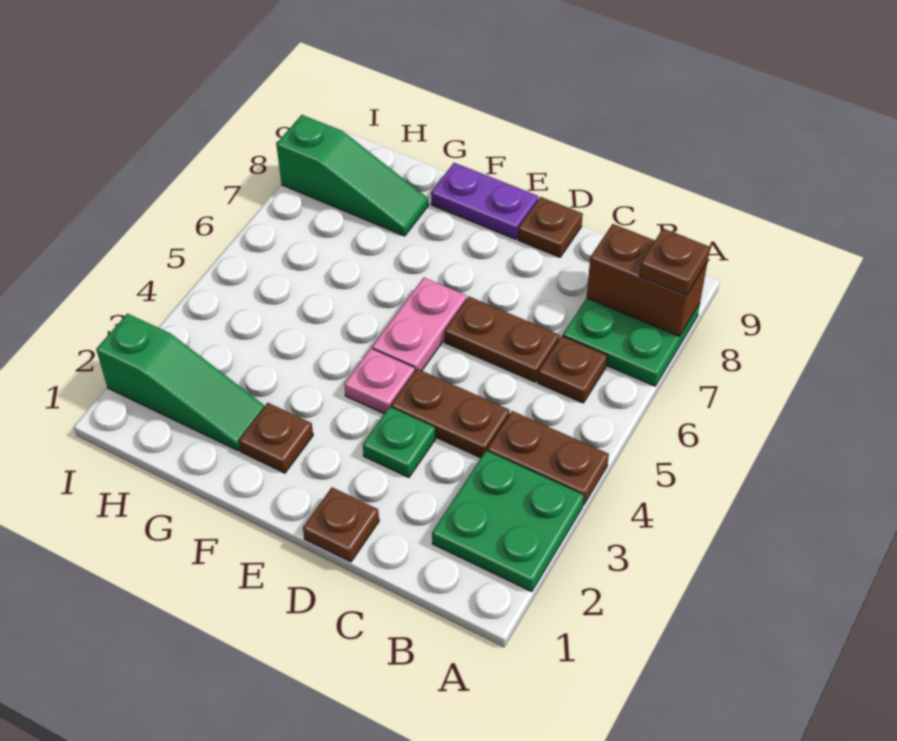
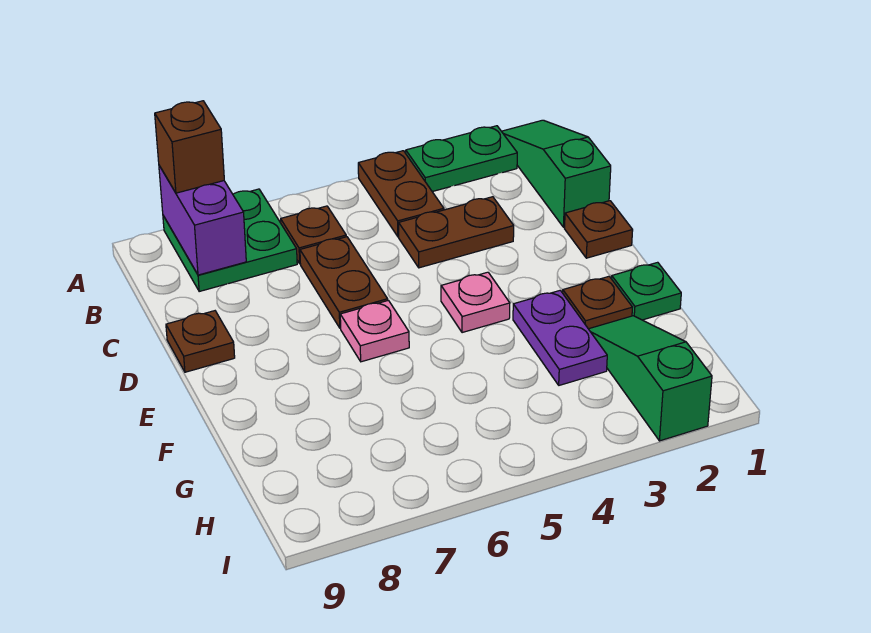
green plate A2:B3 level 1 -> green plate A2:A3 level 1
brown brick A8:B8 level 2 -> purple brick A8:B8 level 2
brown plate A8 level 3 -> brown brick A8 level 3
brown plate C4:D4 level 1 -> brown plate C3:C4 level 1
green plate D3 level 1 -> green plate F1 level 1
pink plate E5:E6 level 1 -> pink plate E6 level 1
purple plate E9:F9 level 1 -> purple plate F3:G3 level 1
green slope G8:I8 level 1 top I -> green slope A1:C1 level 1 top C

